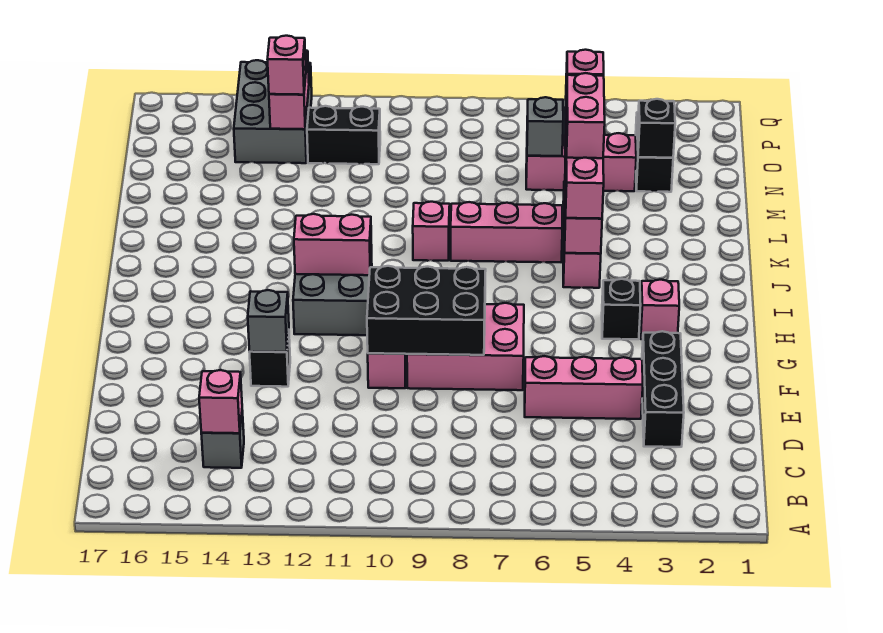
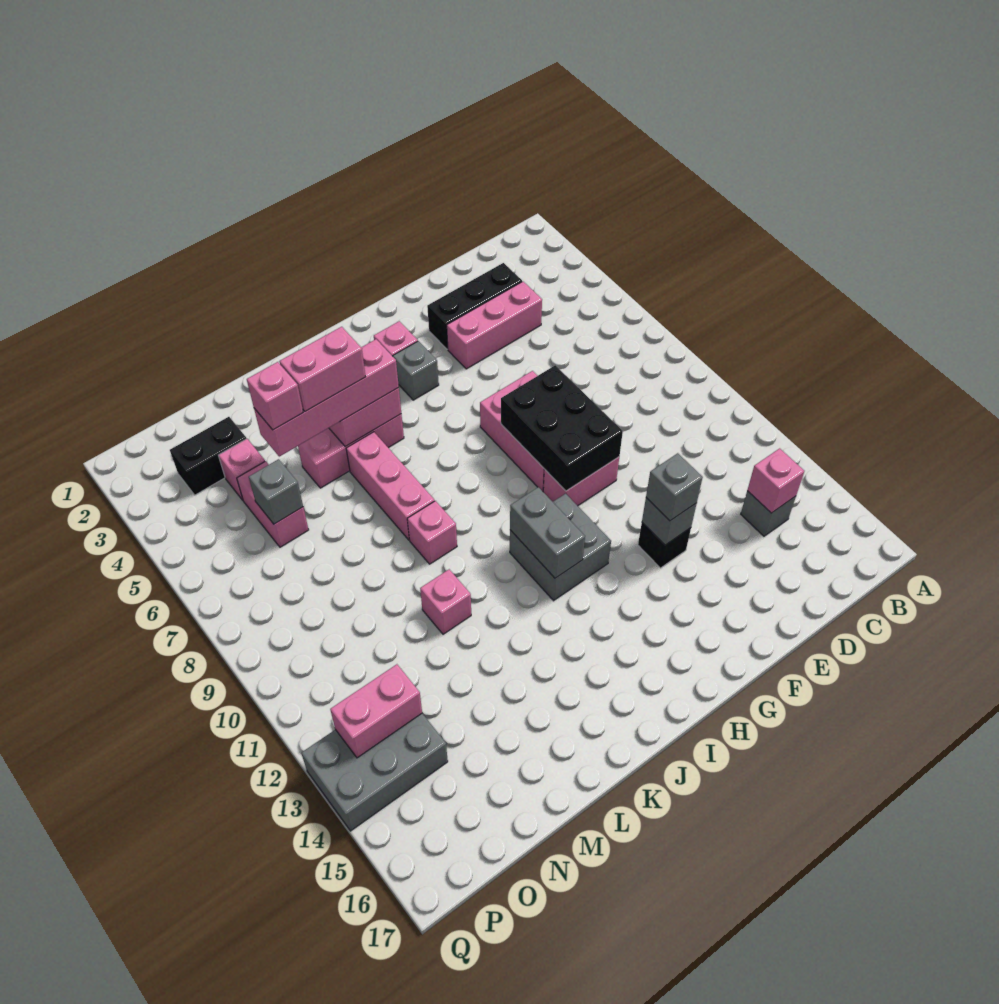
pink brick E4:E6 level 1 -> pink brick D4:F4 level 1
none -> grey brick F13 level 3
black brick H4 level 1 -> grey brick H4 level 1
pink brick I11:I12 level 2 -> grey brick I11:I12 level 2
black brick N3 level 2 -> none
black brick O11:O12 level 1 -> none
pink brick O13 level 3 -> pink brick L11 level 1

